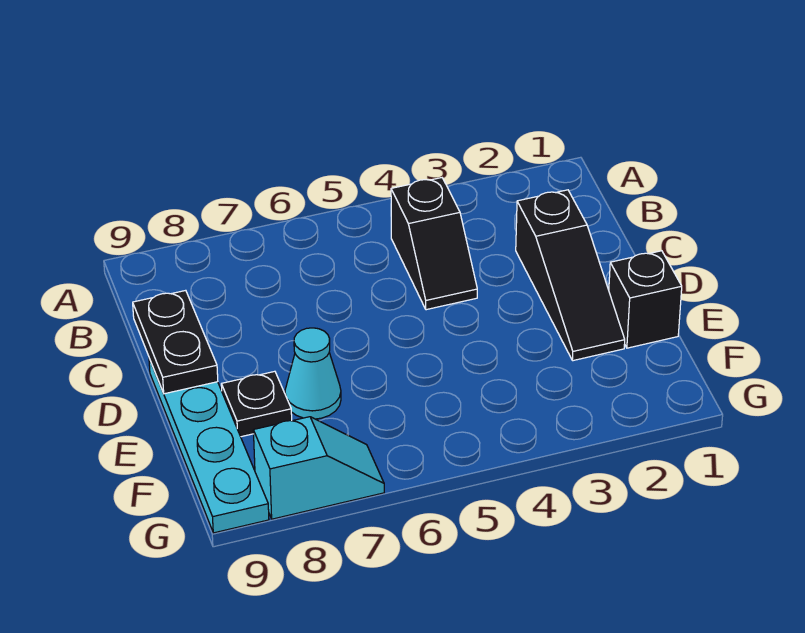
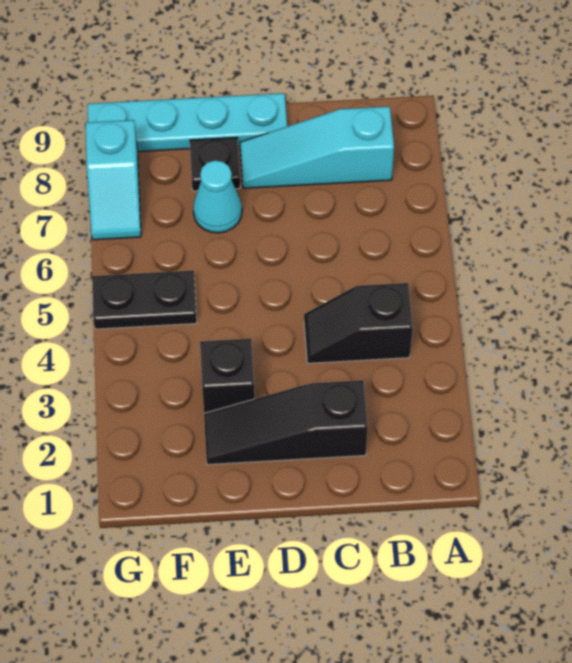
none -> cyan slope B8:D8 level 1 top B
black plate C9:D9 level 2 -> black plate F5:G5 level 1
black brick E1 level 1 -> black brick E3 level 1

